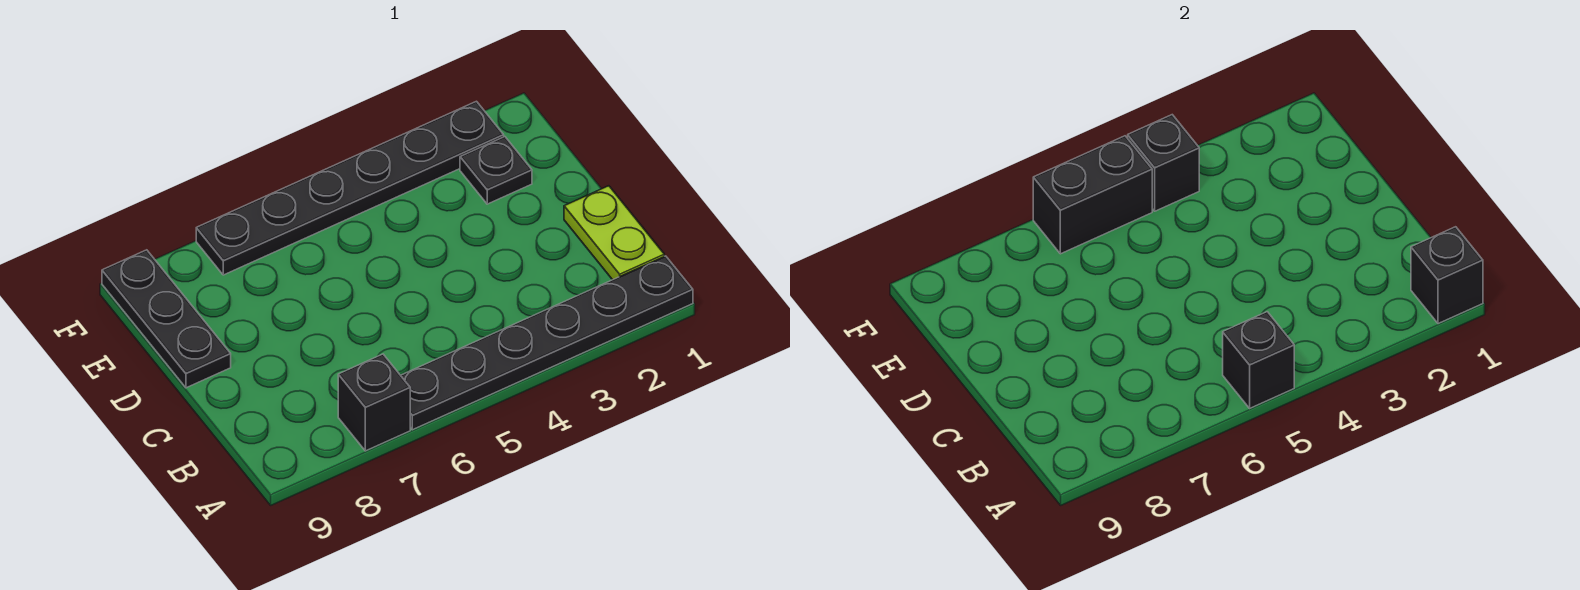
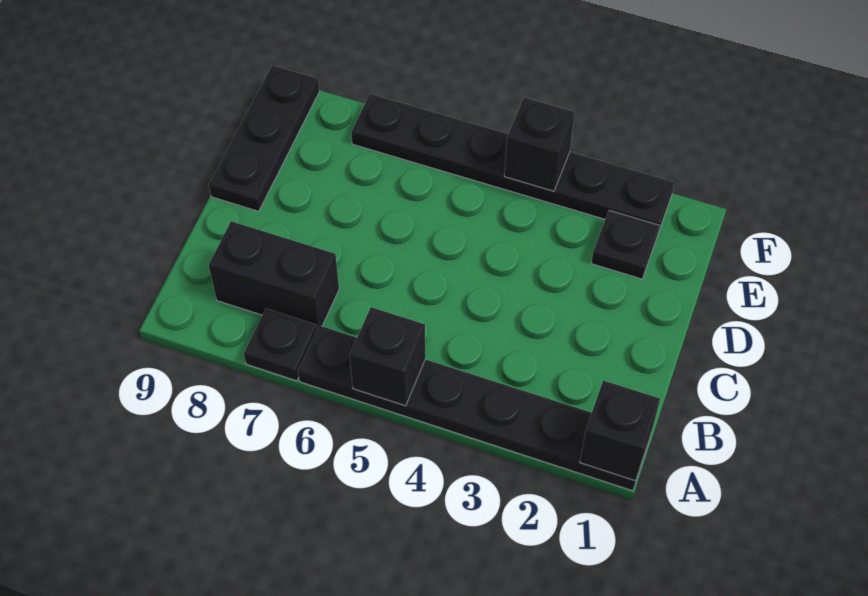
black brick A7 level 1 -> black plate A7 level 1
lime plate B1:C1 level 1 -> none
black brick F5:F6 level 2 -> black brick B7:B8 level 1

